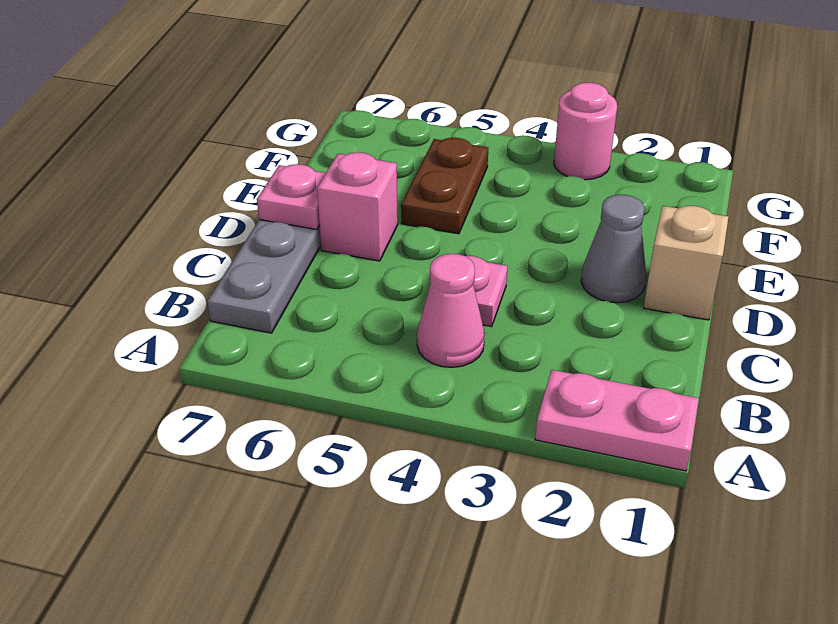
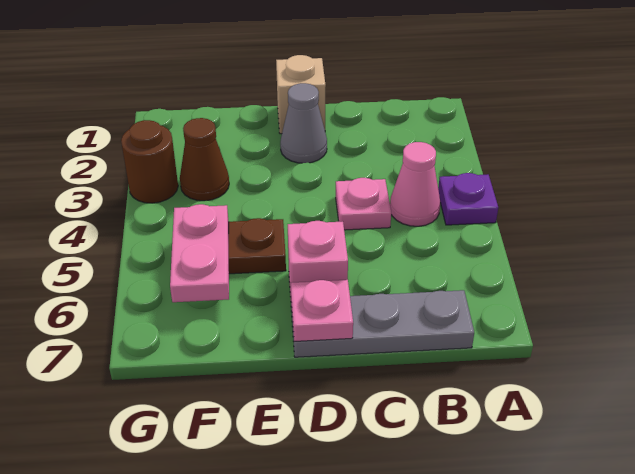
pink plate A1:A2 level 1 -> pink plate F5:F6 level 2
none -> purple plate A4 level 1
none -> brown cone F3 level 1
pink round brick G3 level 1 -> brown round brick G3 level 1

